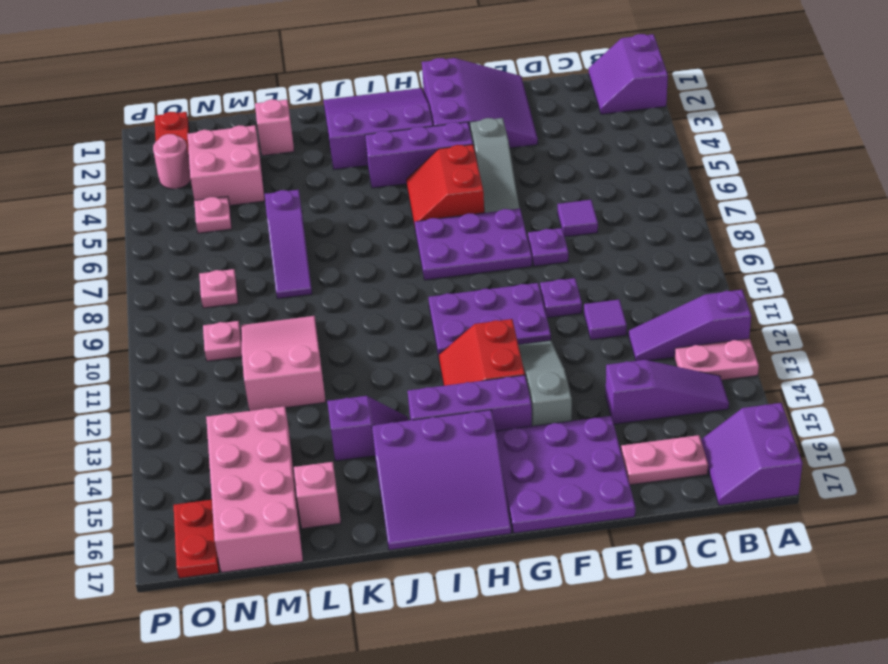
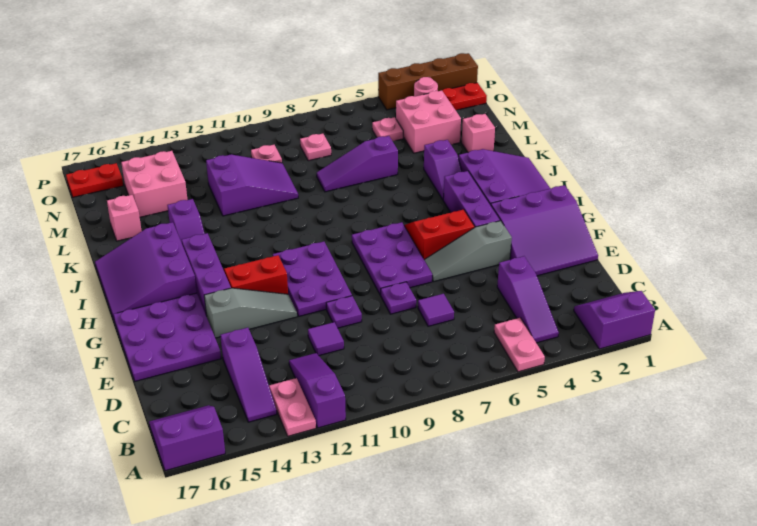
none -> purple slope B4:D4 level 1 top D
pink plate C16:D16 level 1 -> pink plate A5:B5 level 1
none -> purple slope J4:K4 level 1 top K
pink slope L10:M12 level 1 top 12 -> purple slope L10:M12 level 1 top 12
pink brick M14:N17 level 1 -> pink brick M14:N15 level 1
none -> brown brick P1:P4 level 1

